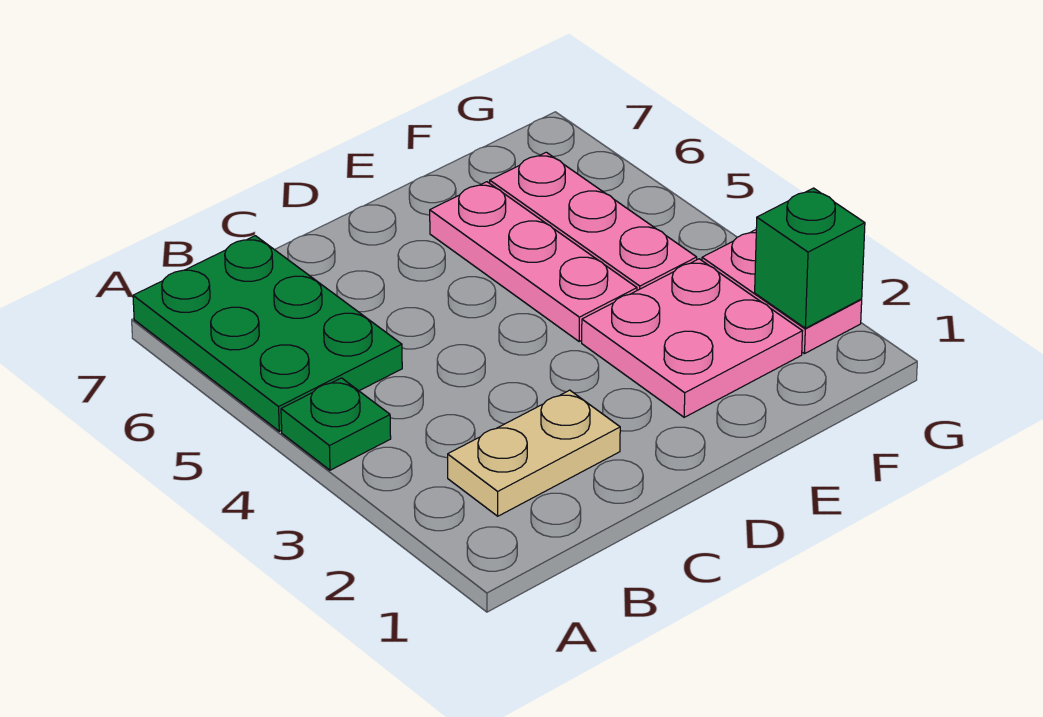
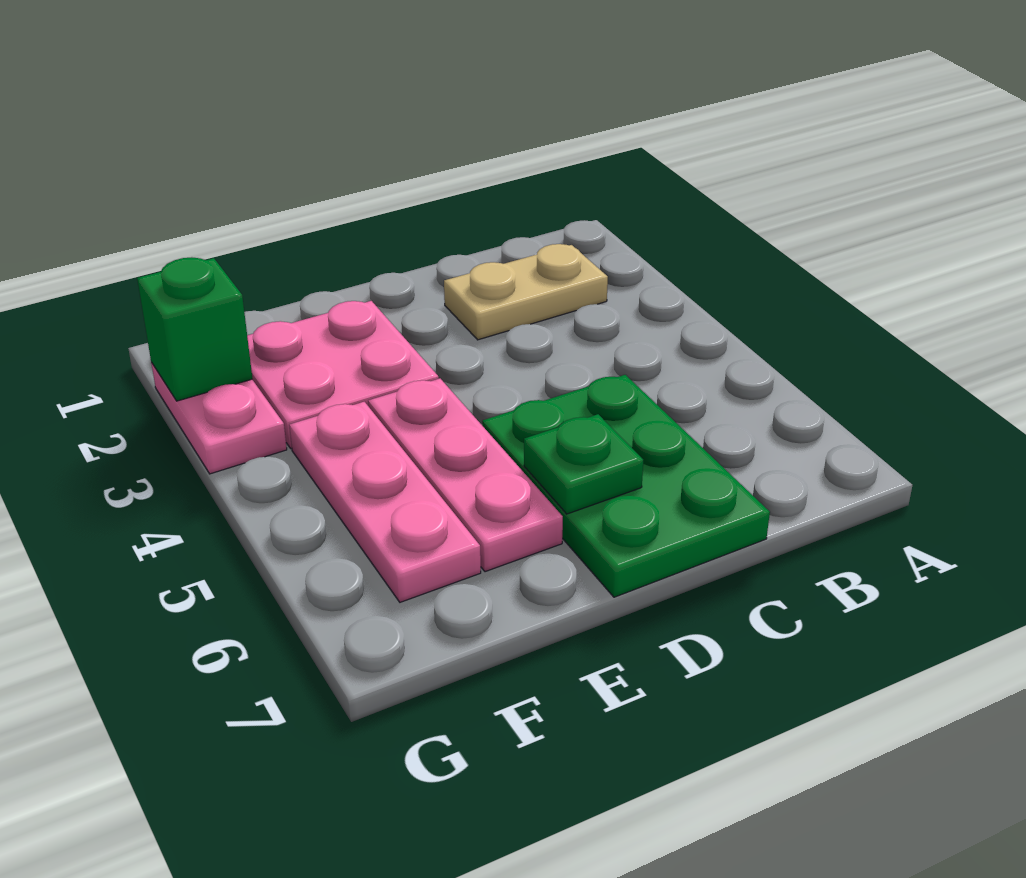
green plate A4 level 1 -> green plate D6 level 2
green plate A5:B7 level 1 -> green plate C5:D7 level 1

